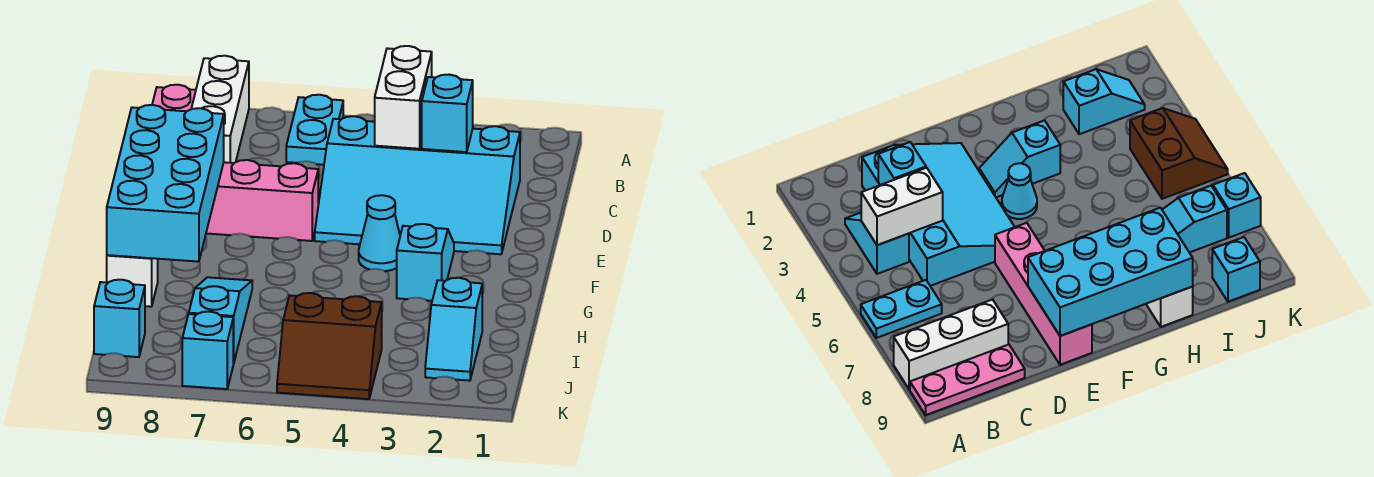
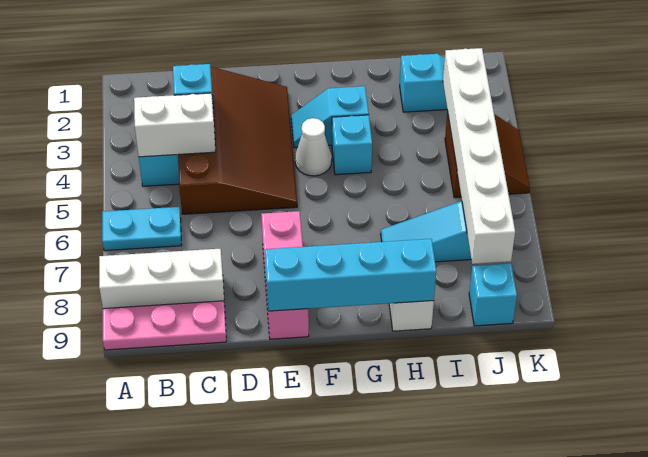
cyan slope C2:E5 level 1 top C -> brown slope C2:E5 level 1 top C
pink brick E6:E9 level 1 -> pink brick E7:E9 level 1
cyan brick E8:H9 level 2 -> cyan brick E9:H9 level 2
cyan cone F4 level 1 -> white cone F4 level 1
none -> white brick J3:J8 level 2
cyan brick K7 level 1 -> cyan brick G4 level 1

